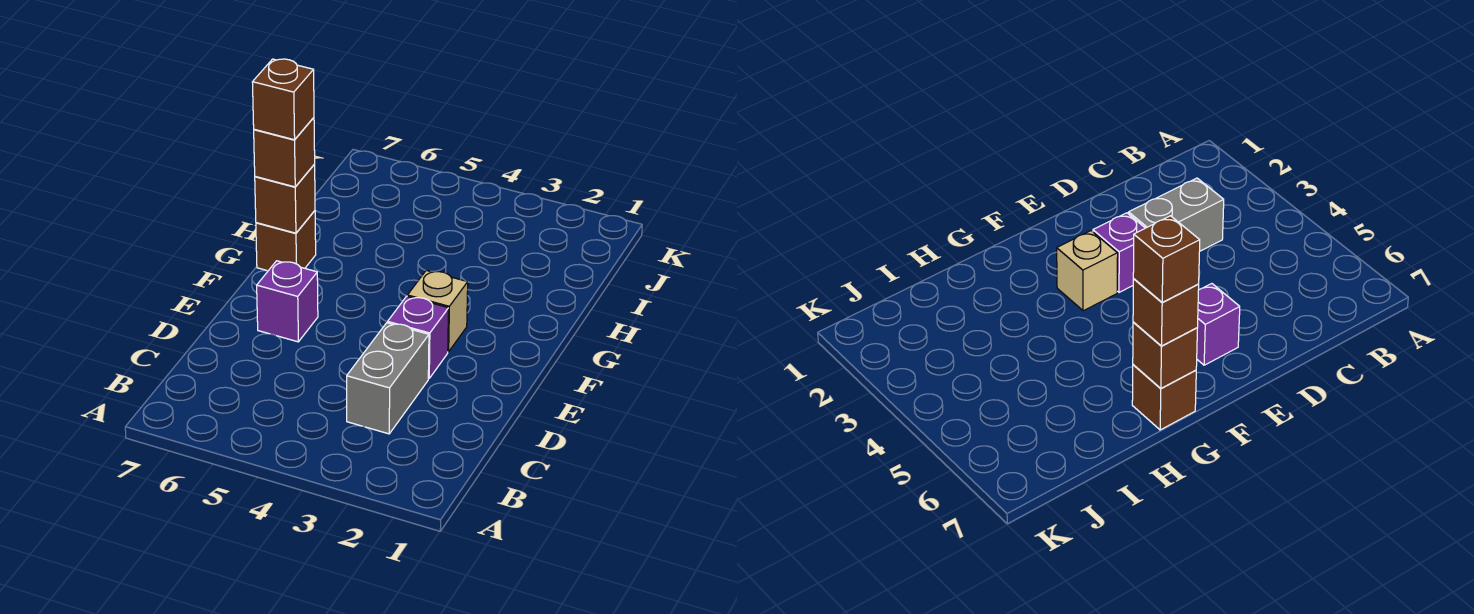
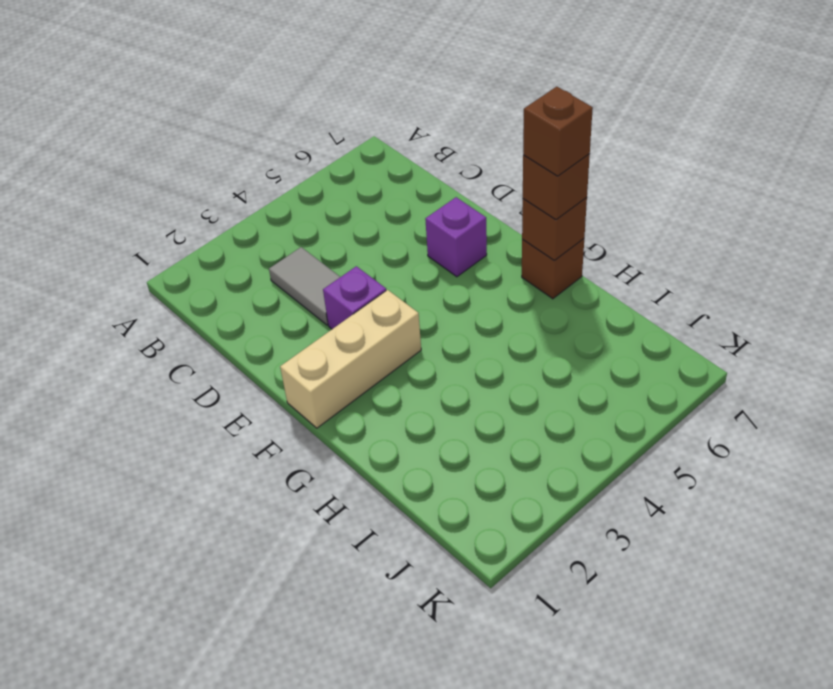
grey brick C3:D3 level 1 -> grey tile C3:D3 level 1
tan brick F3 level 1 -> tan brick F1:F3 level 1

